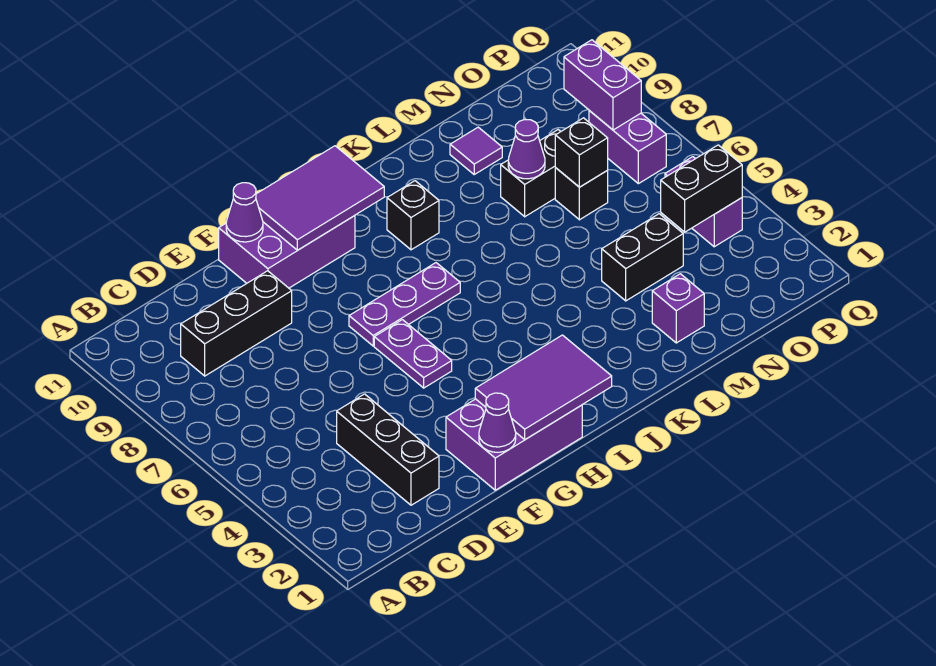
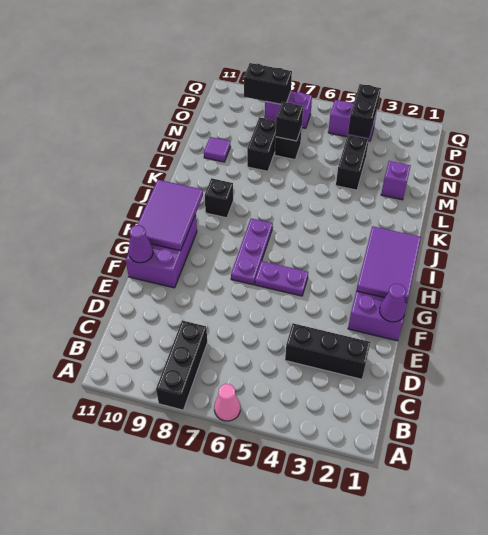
none -> pink cone A6 level 1
black brick C9:E9 level 1 -> black brick A8:C8 level 1
purple cone M8 level 2 -> none
purple brick P8:P9 level 2 -> black brick P8:P9 level 2

